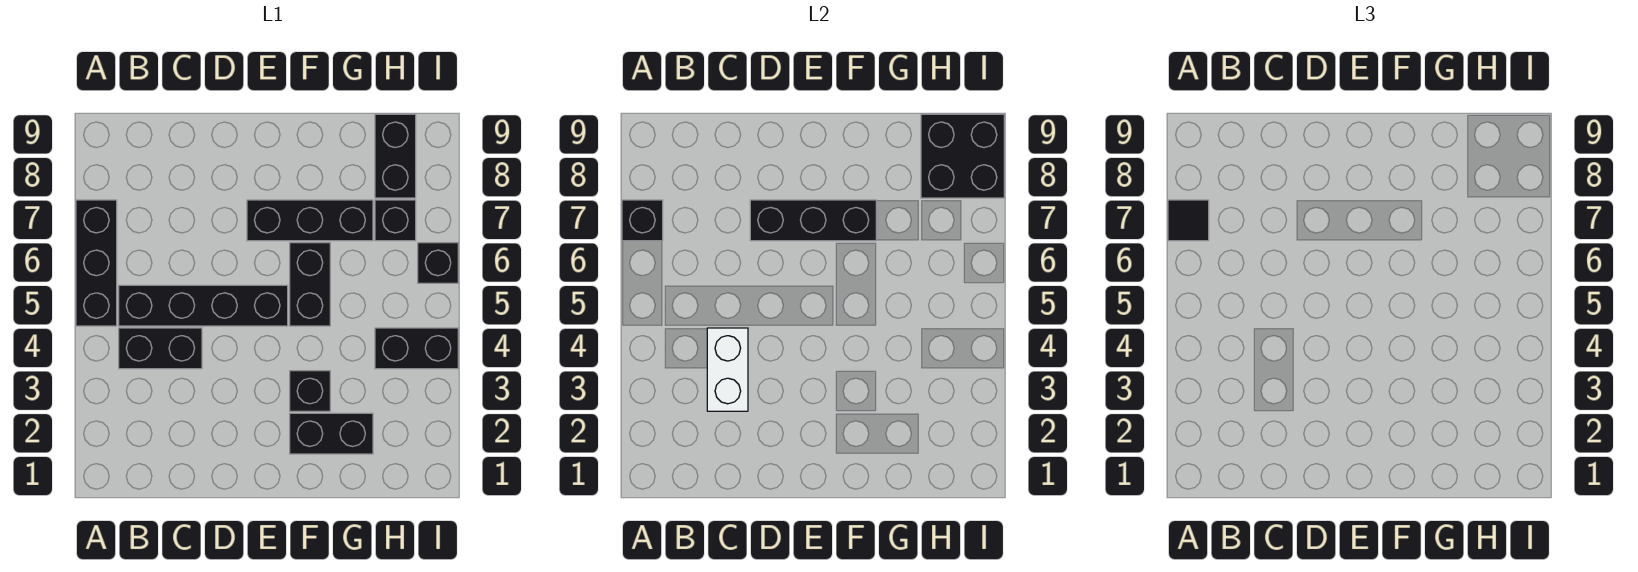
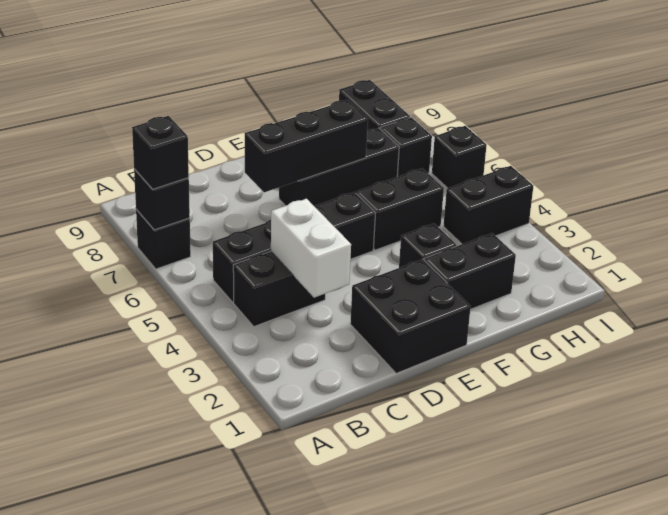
black brick A5:A7 level 1 -> black brick A7 level 1
black tile A7 level 3 -> black brick A7 level 3
black brick F5:F6 level 1 -> black brick F5:G5 level 1
black brick H8:I9 level 2 -> black brick D1:E2 level 1

